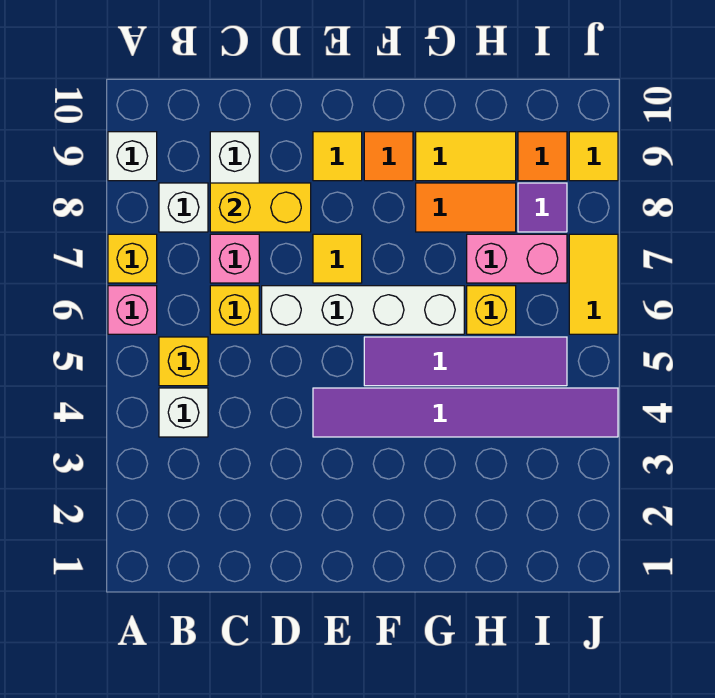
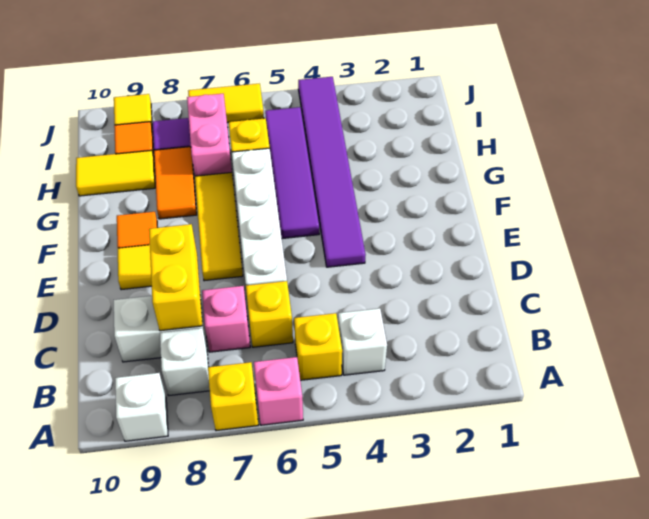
yellow tile E7 level 1 -> yellow tile E7:G7 level 1
yellow tile G9:H9 level 1 -> yellow tile H9:H10 level 1

